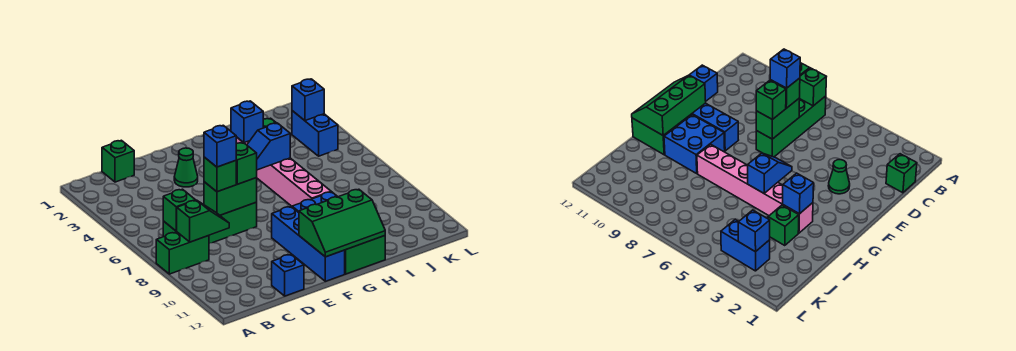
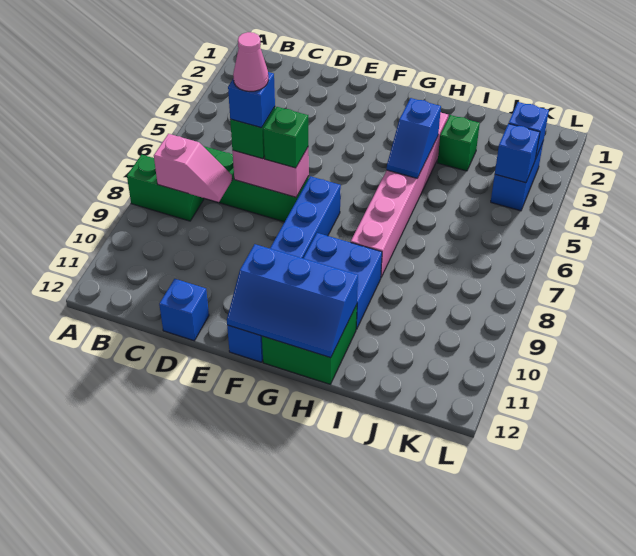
green brick B7 level 2 -> none
green slope B8:C8 level 2 top B -> pink slope B8:C8 level 2 top B
green brick C1 level 1 -> none
green brick D7:E7 level 2 -> pink brick D7:E7 level 2
none -> pink cone D7 level 5
green cone E3 level 1 -> none
blue brick F9:F12 level 1 -> blue brick F7:F12 level 1
green slope F11:H12 level 2 top 11 -> blue slope F11:H12 level 2 top 11
blue slope G5:H5 level 2 top H -> blue slope H4:H5 level 2 top 4
blue brick H3 level 2 -> blue brick K4 level 2

